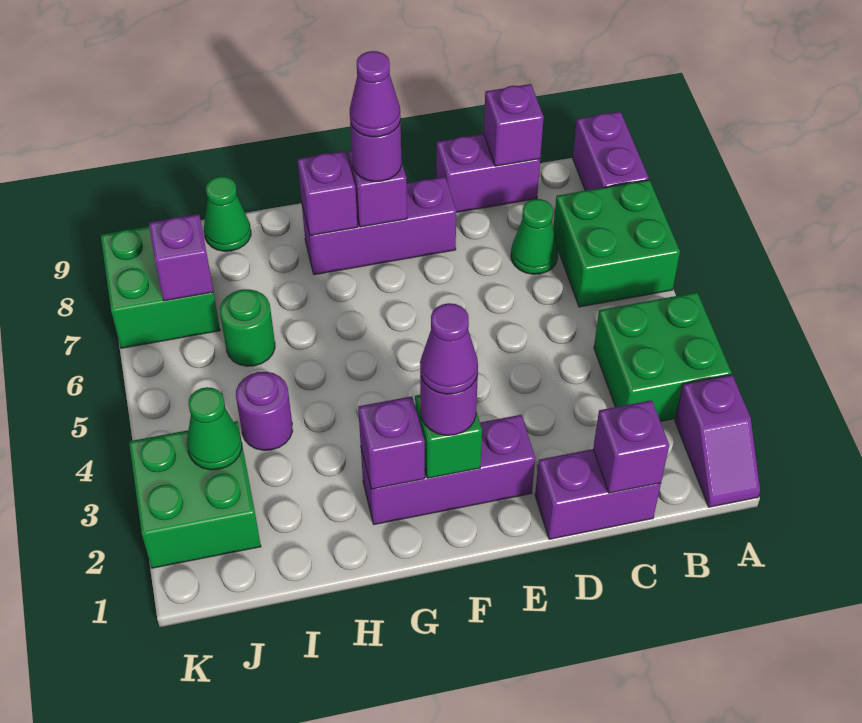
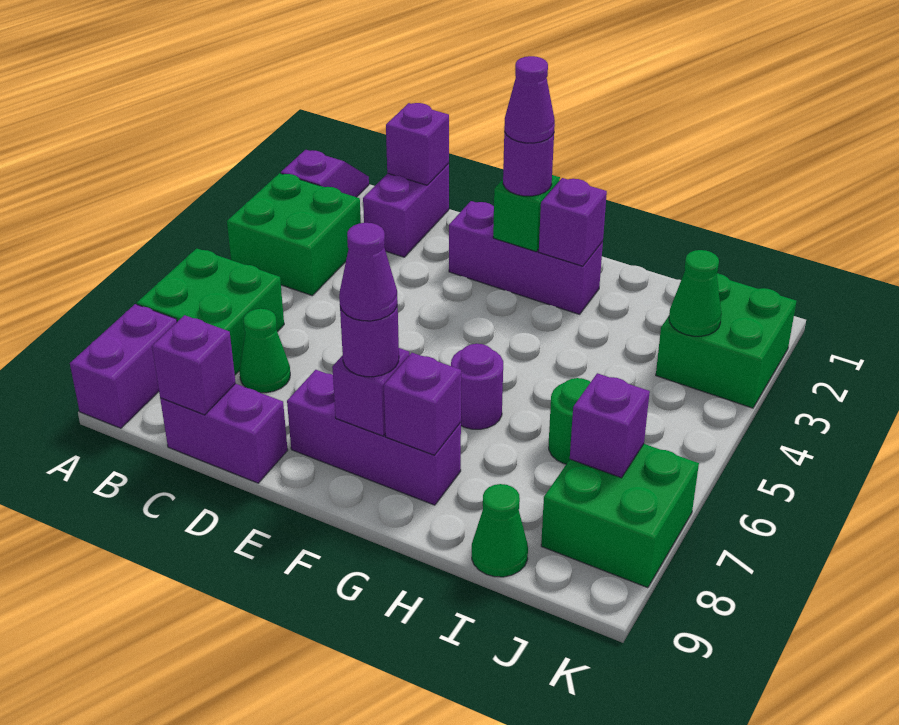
purple brick C1:D1 level 1 -> purple brick C1:C2 level 1
purple round brick I4 level 1 -> purple round brick G6 level 1

